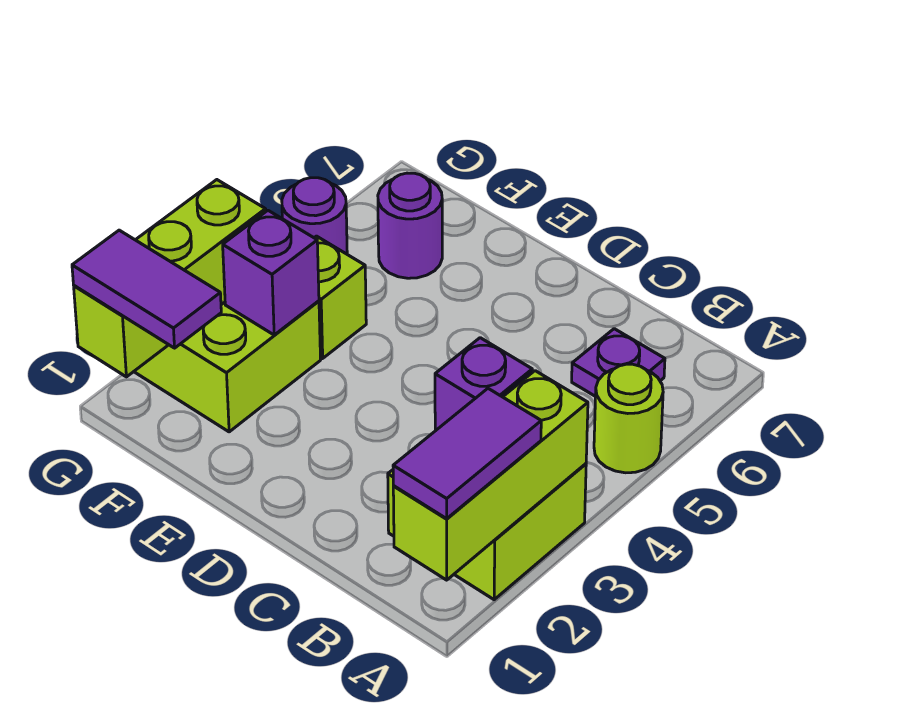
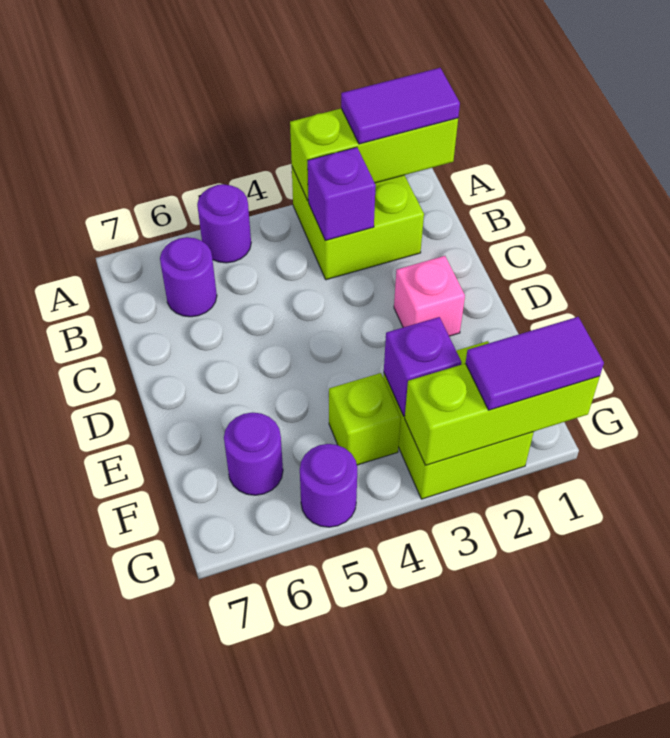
lime round brick A5 level 1 -> purple round brick A5 level 1
purple plate B6 level 1 -> purple round brick B6 level 1
none -> pink brick D2 level 1
purple tile F1:G1 level 3 -> purple tile G1:G2 level 3

